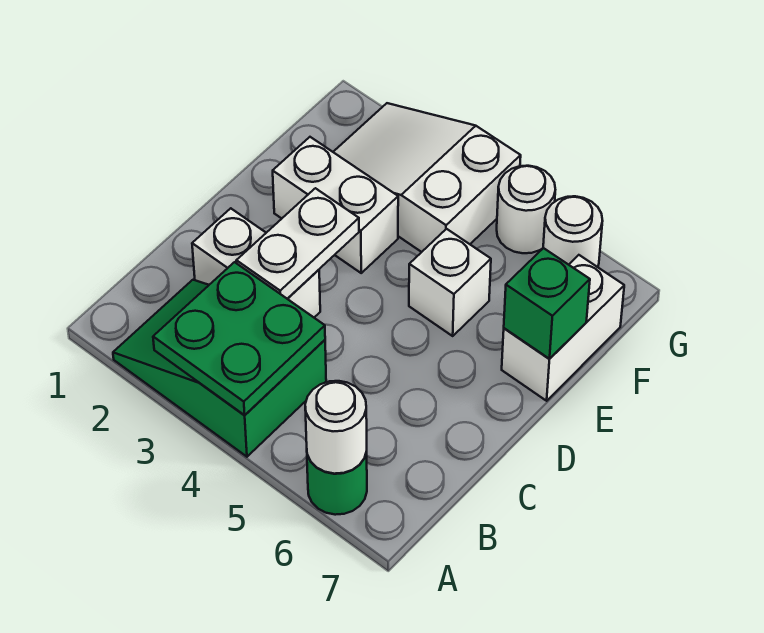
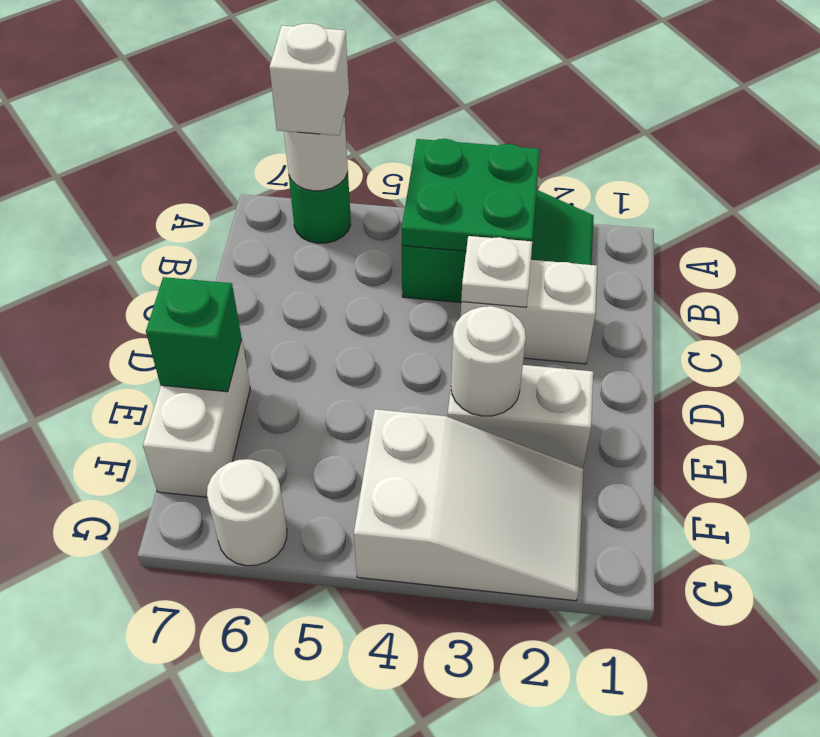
white plate C3:D3 level 2 -> white plate C3 level 2
white brick E5 level 1 -> white brick A6 level 3
white round brick G5 level 1 -> white round brick E3 level 2

